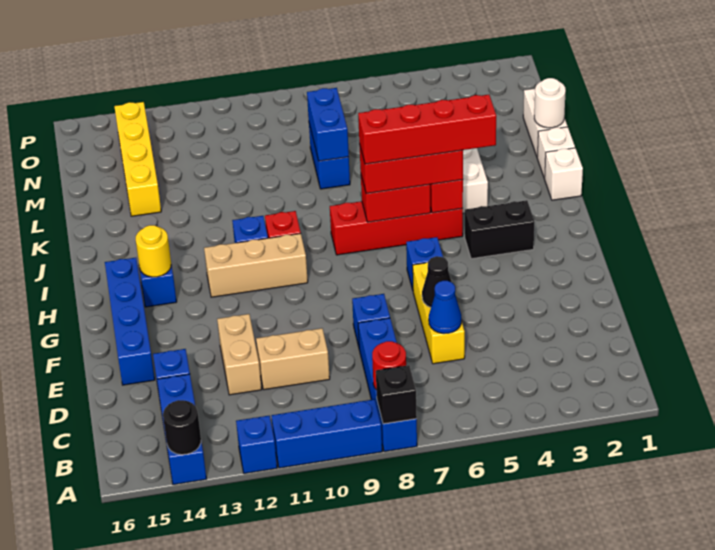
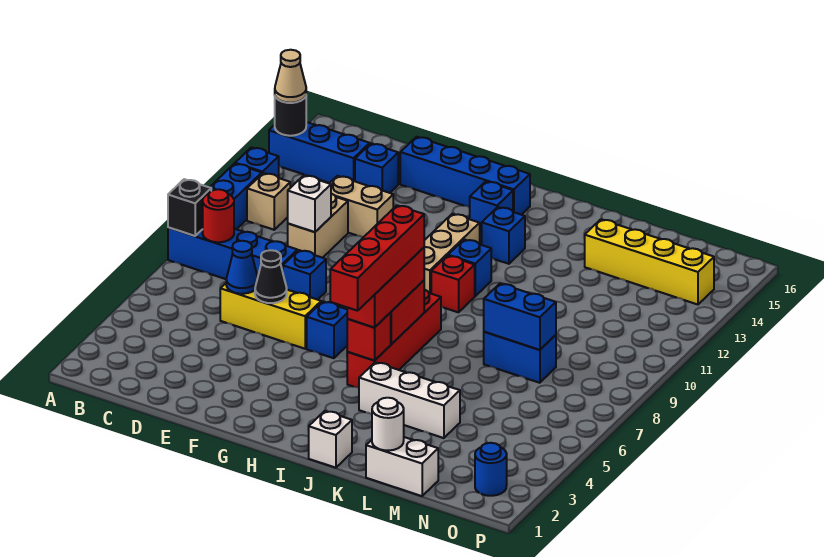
none -> tan cone A14 level 3
none -> tan brick B11 level 1
black brick H3:H4 level 1 -> none
yellow round brick H14 level 2 -> none
none -> blue brick I13 level 1
white brick K1 level 1 -> white brick D10 level 2
none -> blue round brick O2 level 1

